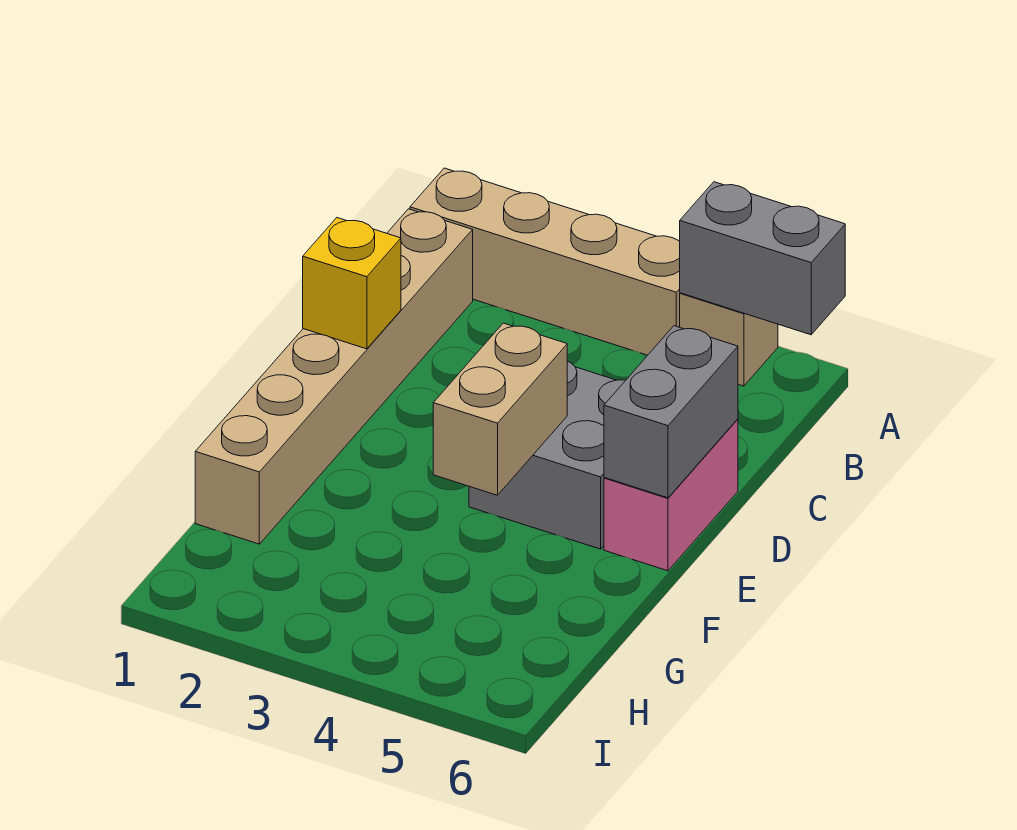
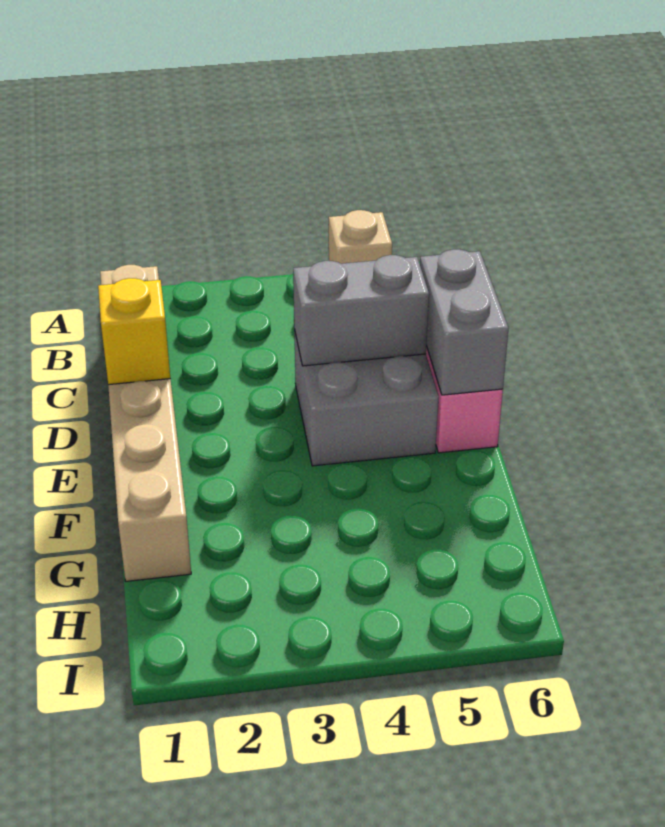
tan brick A1:A4 level 1 -> none
grey brick A5:A6 level 2 -> grey brick D4:D5 level 2
tan brick E4:F4 level 2 -> none

